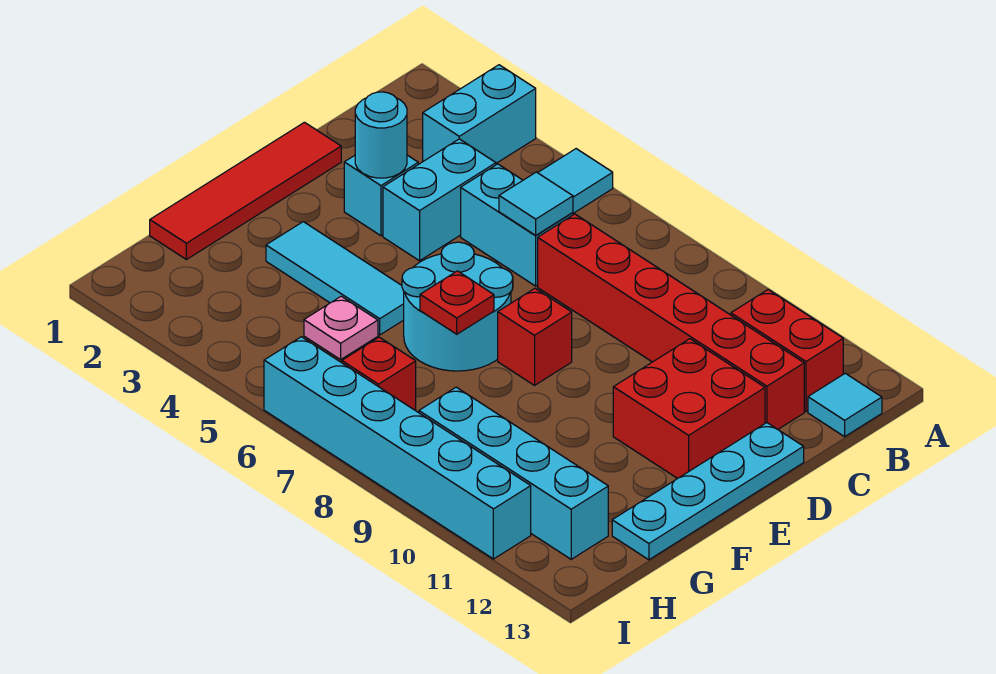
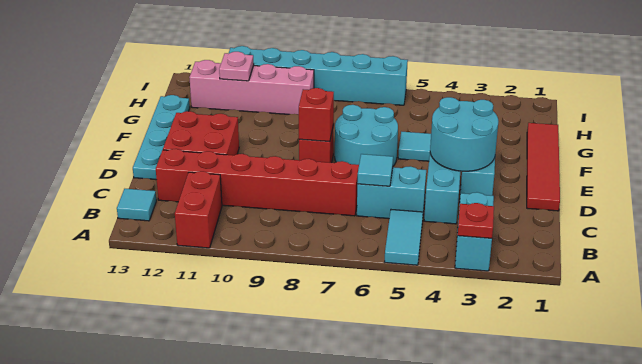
red brick B11:B12 level 1 -> red brick A11:B11 level 1
cyan round brick D3 level 2 -> cyan round brick D3:E4 level 2
red plate F7 level 2 -> red plate A3 level 2
pink plate G5 level 1 -> pink plate H11 level 2
red brick H7 level 1 -> red brick E8 level 2
cyan brick H9:H12 level 1 -> pink brick H9:H12 level 1

